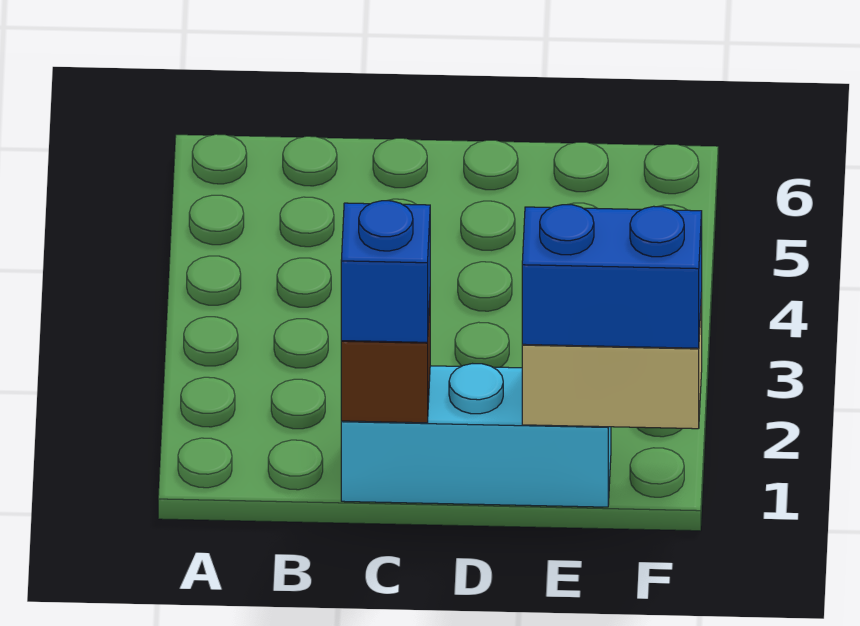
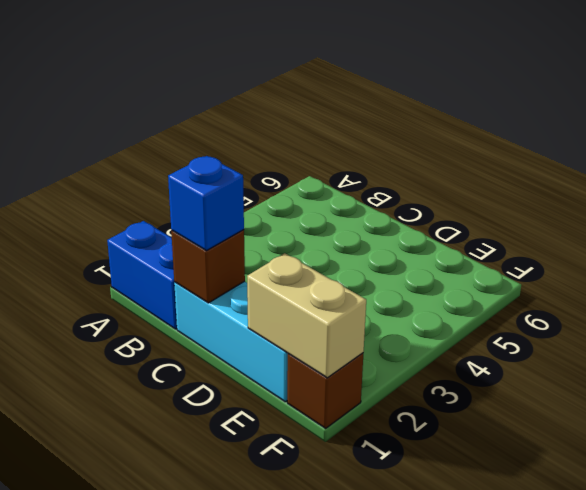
blue brick E1:F1 level 3 -> blue brick A1:B1 level 1
none -> brown brick F1 level 1

